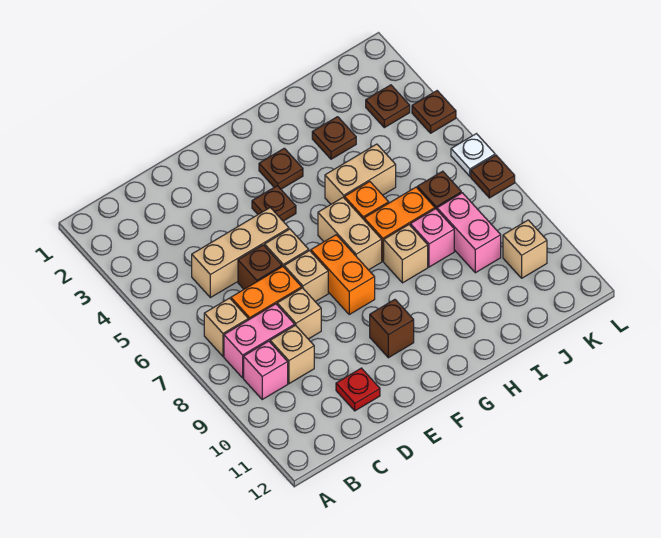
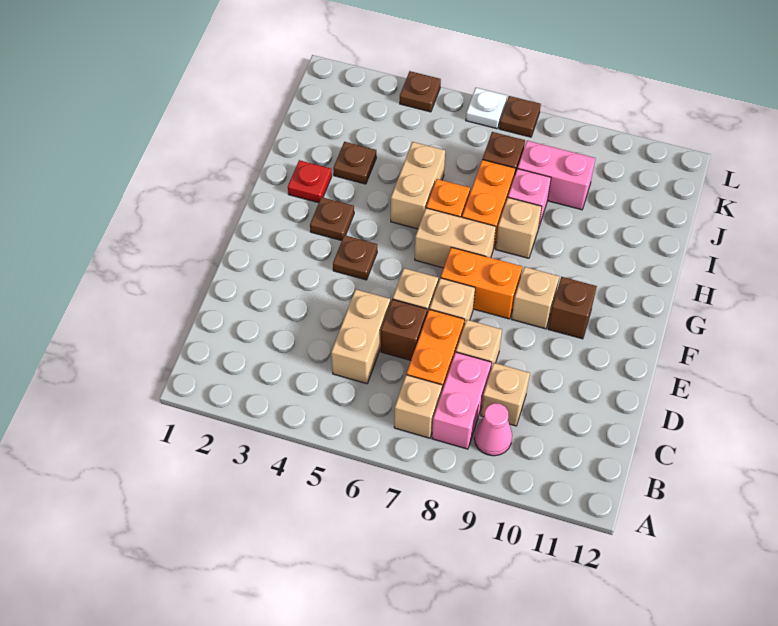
pink brick B9 level 1 -> pink cone B9 level 1
tan brick C5:E5 level 1 -> tan brick C5:D5 level 1
red plate D11 level 1 -> red plate H2 level 1
brown plate K3 level 1 -> none
tan brick K10 level 1 -> tan brick F9 level 1

